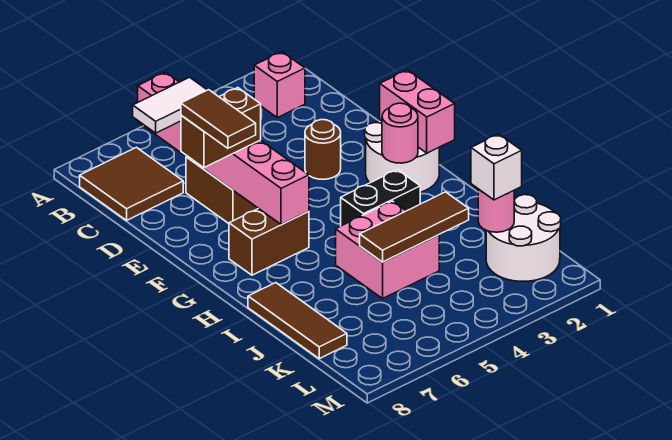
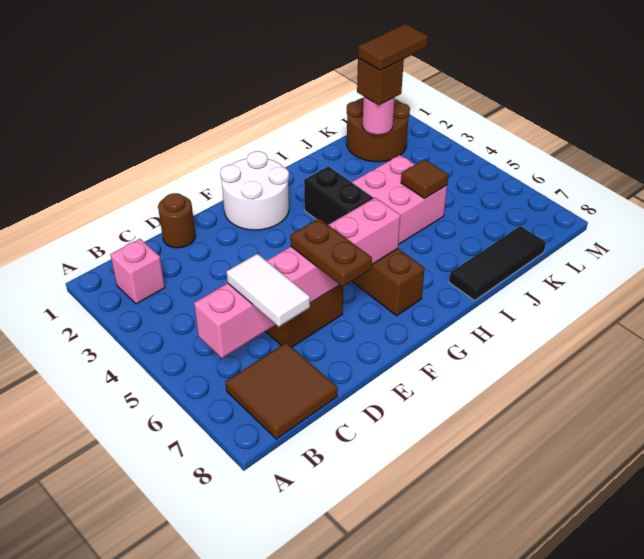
brown round brick E3 level 1 -> brown round brick D1 level 1
brown brick E6:E7 level 3 -> brown plate E6:E7 level 3
brown tile E7:F7 level 4 -> brown tile K2:L2 level 4
pink brick F1:G1 level 2 -> none
pink round brick G2 level 2 -> none
brown tile I8:K8 level 1 -> black tile I8:K8 level 1
brown tile J3:J5 level 2 -> brown tile J5 level 2
white round brick K1:L2 level 1 -> brown round brick K1:L2 level 1
white brick K2 level 3 -> brown brick K2 level 3

